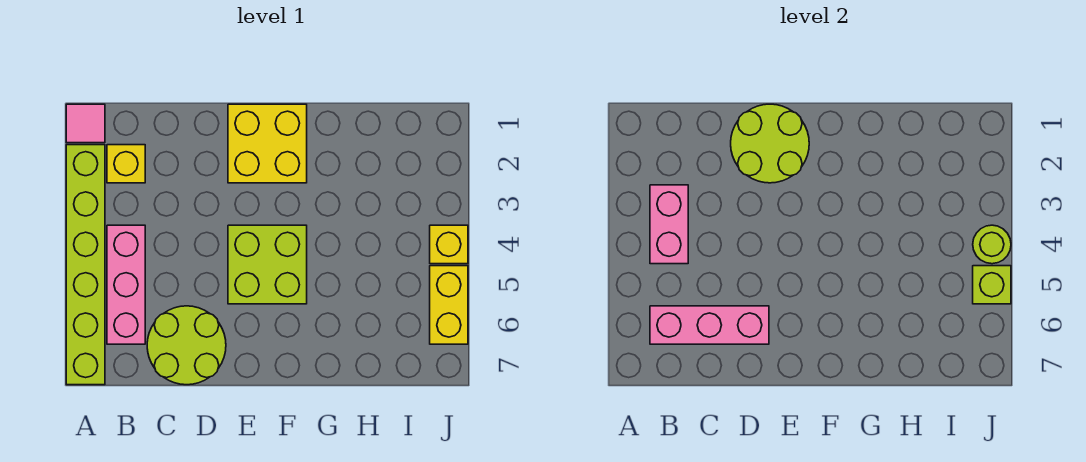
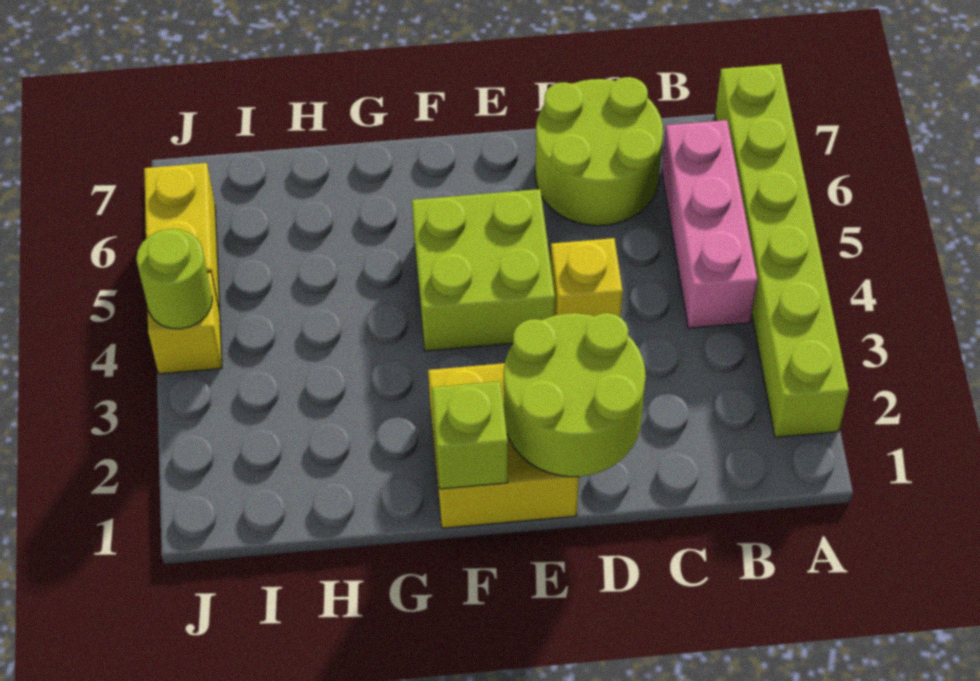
pink tile A1 level 1 -> none
yellow brick B2 level 1 -> yellow brick D4 level 1
pink brick B3:B4 level 2 -> none
pink brick B6:D6 level 2 -> none
lime brick J5 level 2 -> lime brick F1 level 2

